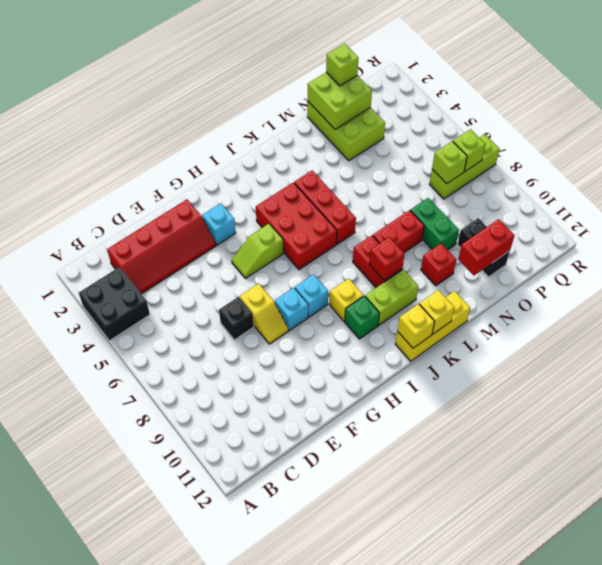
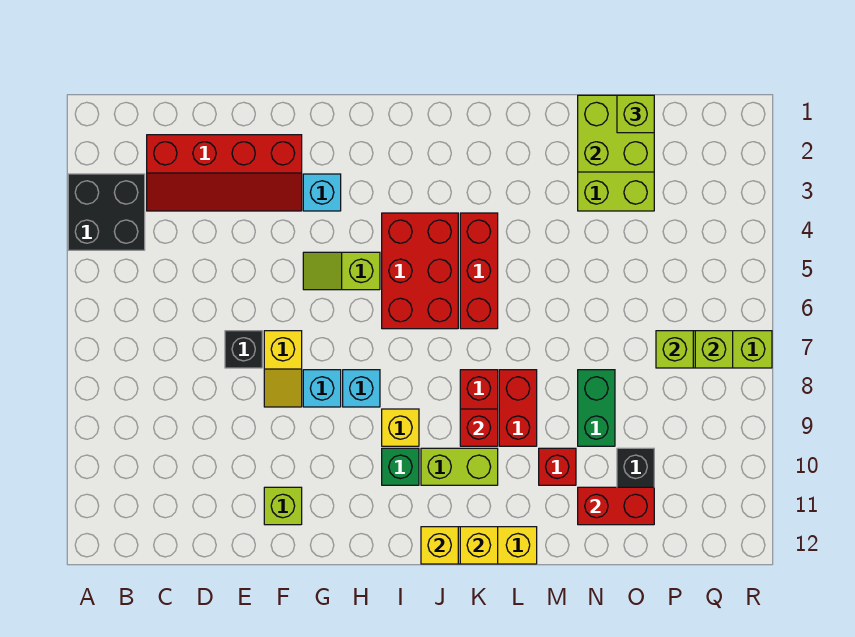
none -> lime brick F11 level 1
red brick L8:M8 level 1 -> red brick L8:L9 level 1

